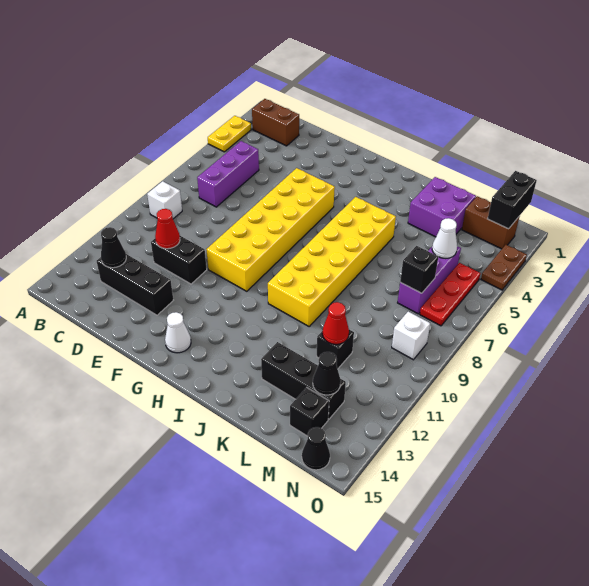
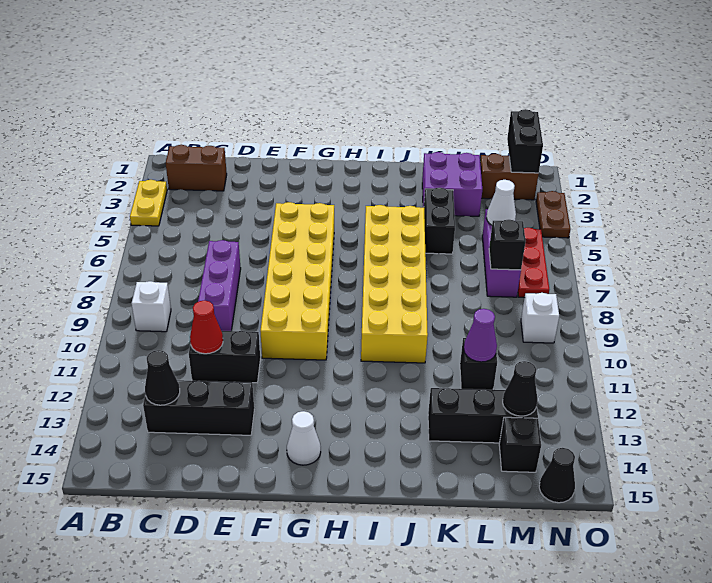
purple brick C5:C7 level 1 -> purple brick D7:D9 level 1
none -> black brick K4:K5 level 1
red cone L11 level 2 -> purple cone L11 level 2

